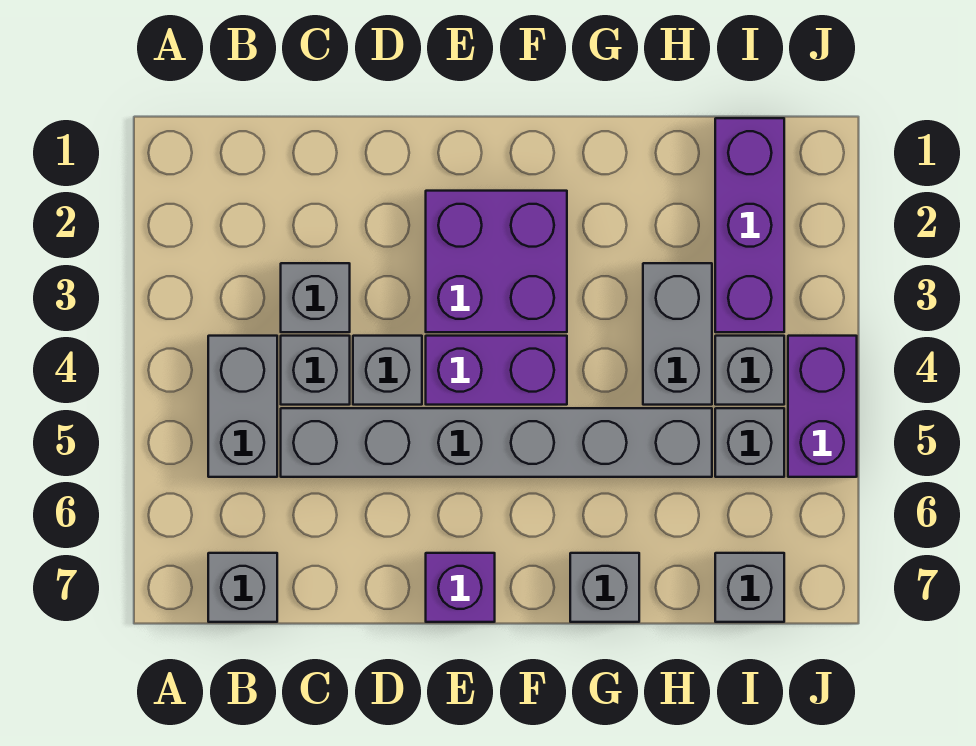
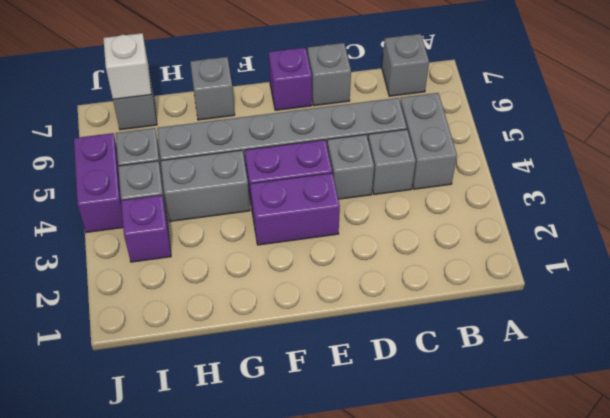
grey brick C3 level 1 -> grey brick D7 level 1
purple brick E2:F3 level 1 -> purple brick E3:F3 level 1
grey brick H3:H4 level 1 -> grey brick G4:H4 level 1
purple brick I1:I3 level 1 -> purple brick I3 level 1
none -> white brick I7 level 2

